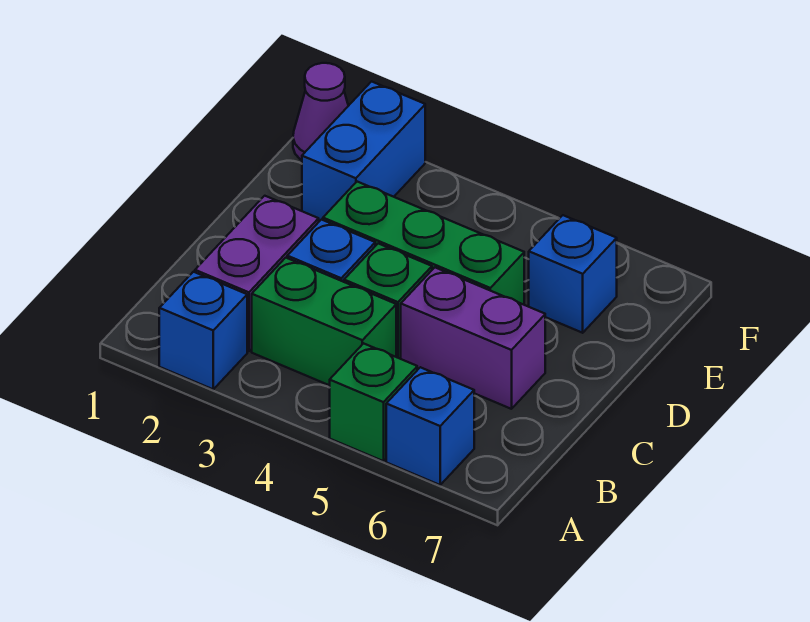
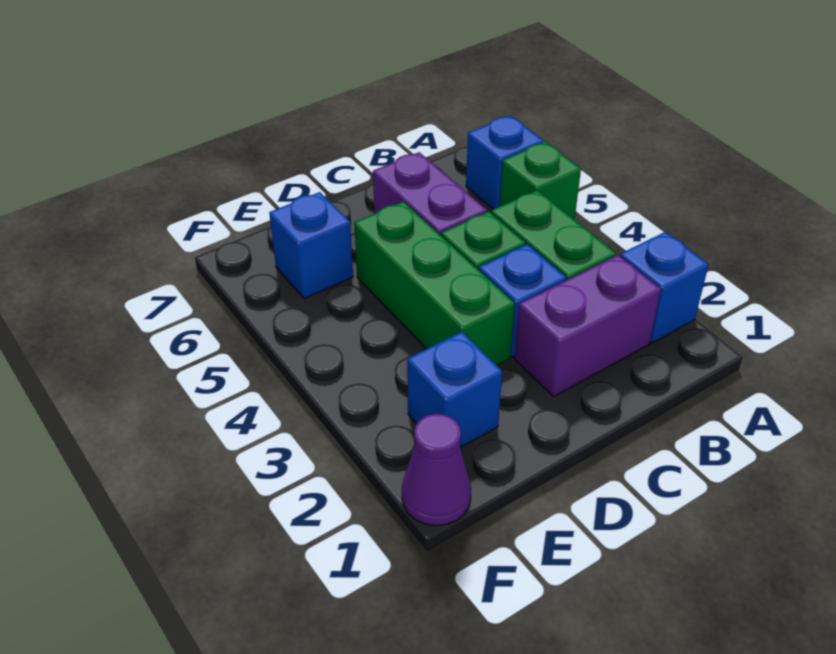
blue brick E2:F2 level 1 -> blue brick E2 level 1

